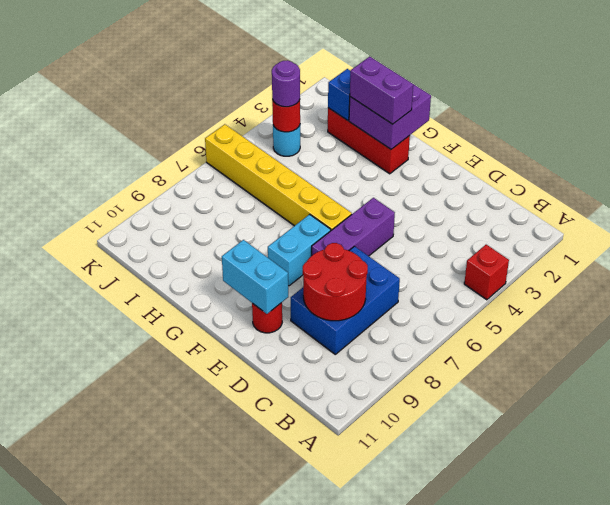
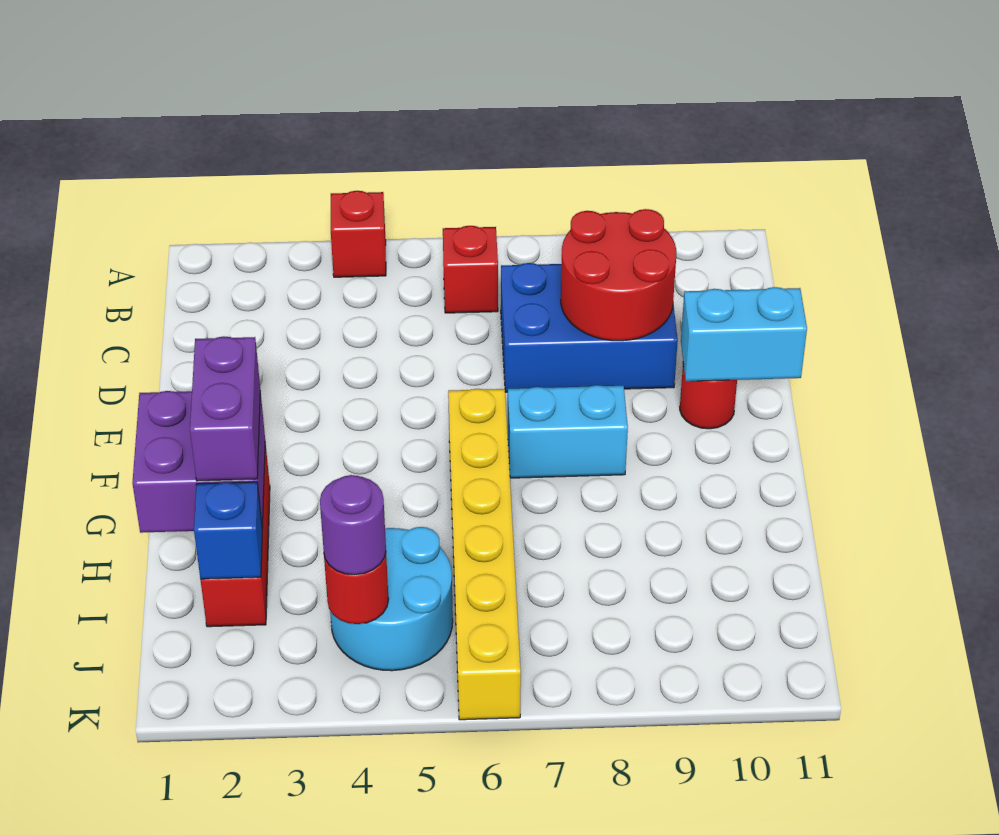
none -> red brick B6 level 1
purple brick E5:E7 level 1 -> none
cyan brick E10:F10 level 2 -> cyan brick E10:E11 level 2
cyan round brick J4 level 1 -> cyan round brick I4:J5 level 1

